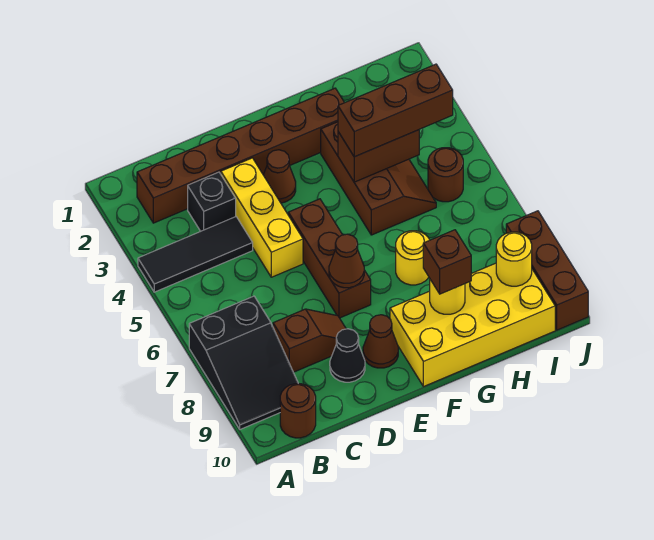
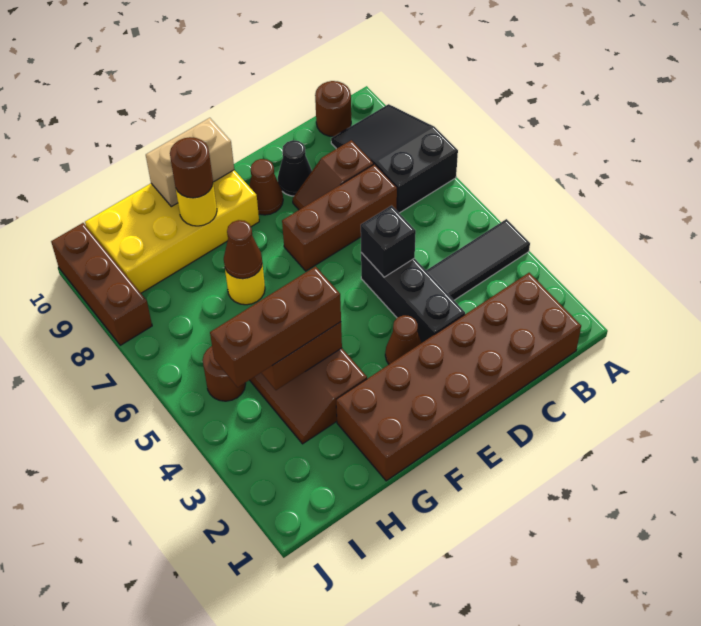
brown brick B2:G2 level 1 -> brown brick B1:G2 level 1
black brick C3 level 1 -> black brick D5 level 2
yellow brick D3:D5 level 1 -> black brick D3:D5 level 1
brown brick E5:E7 level 1 -> brown brick C7:E7 level 1
brown cone E7 level 2 -> brown cone G7 level 2
none -> tan brick F10:G10 level 2
brown brick G9 level 3 -> brown round brick G9 level 3
yellow round brick I9 level 2 -> none

